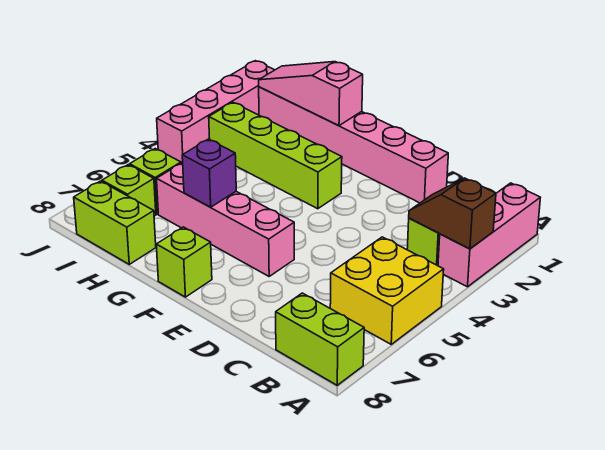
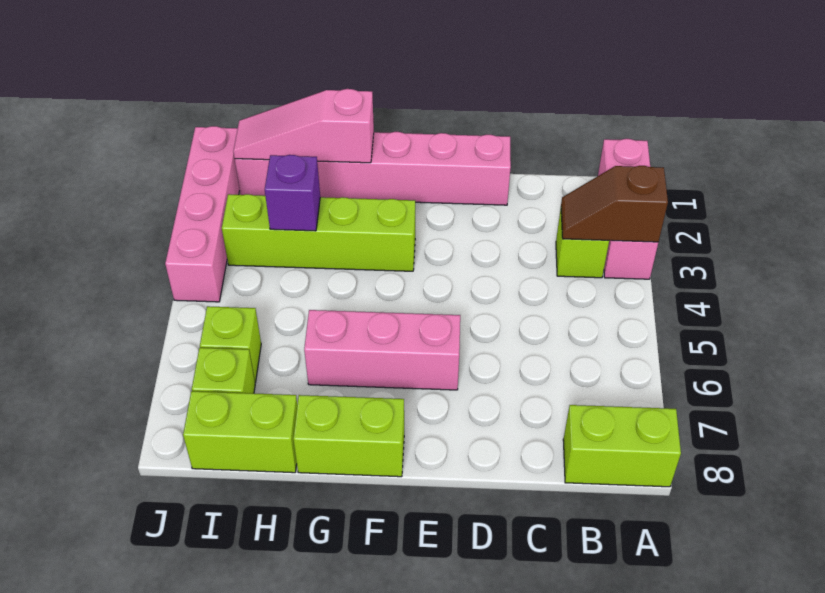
yellow brick A5:B6 level 1 -> none
pink brick E6:H6 level 1 -> pink brick E6:G6 level 1
lime brick F8 level 1 -> lime brick F8:G8 level 1
purple brick G6 level 2 -> purple brick H3 level 2

